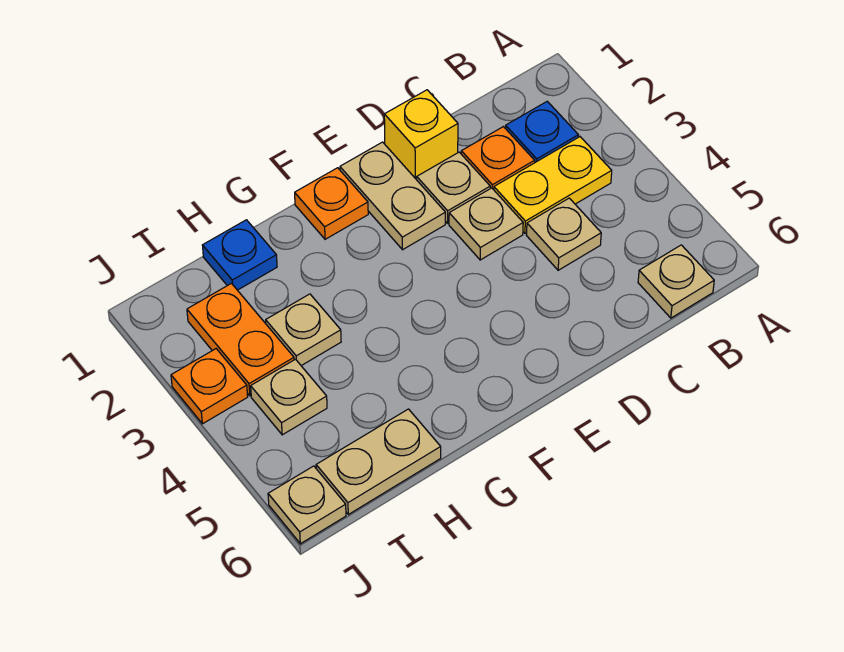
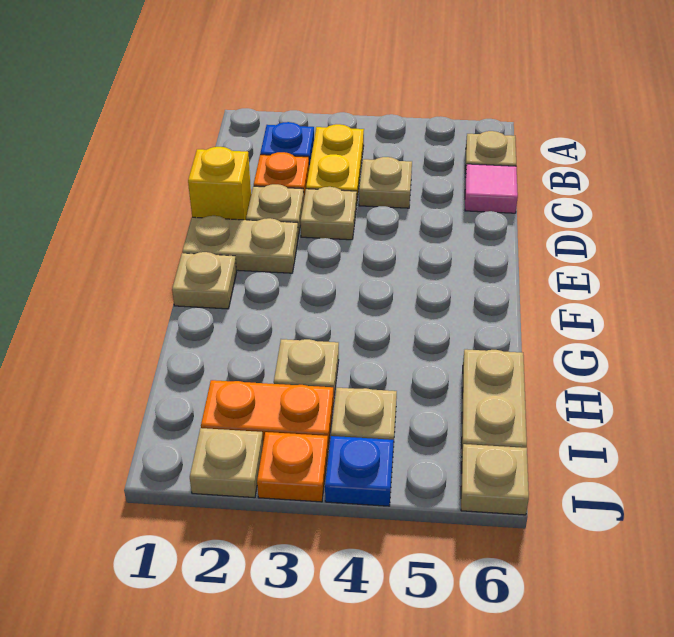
none -> pink tile C6 level 1
orange plate F1 level 1 -> tan plate F1 level 1
blue plate H1 level 1 -> blue plate J4 level 1
none -> tan plate J2 level 1

